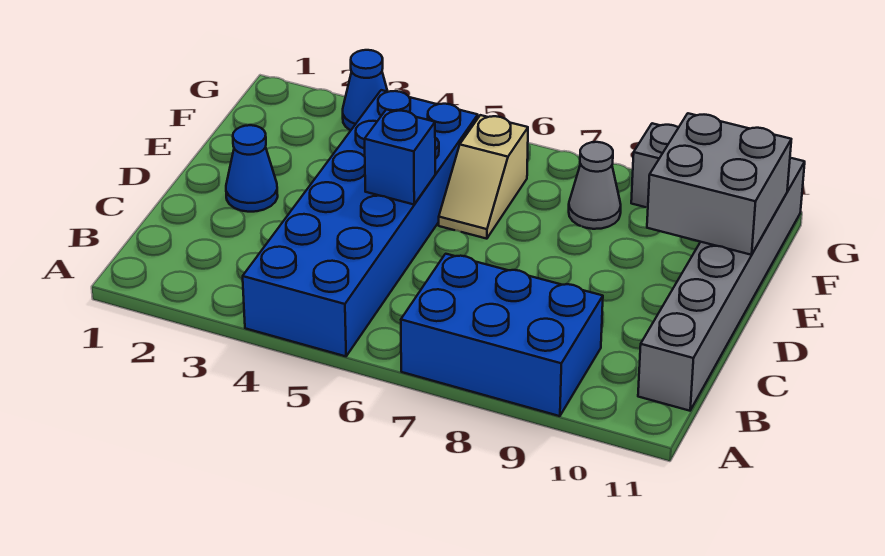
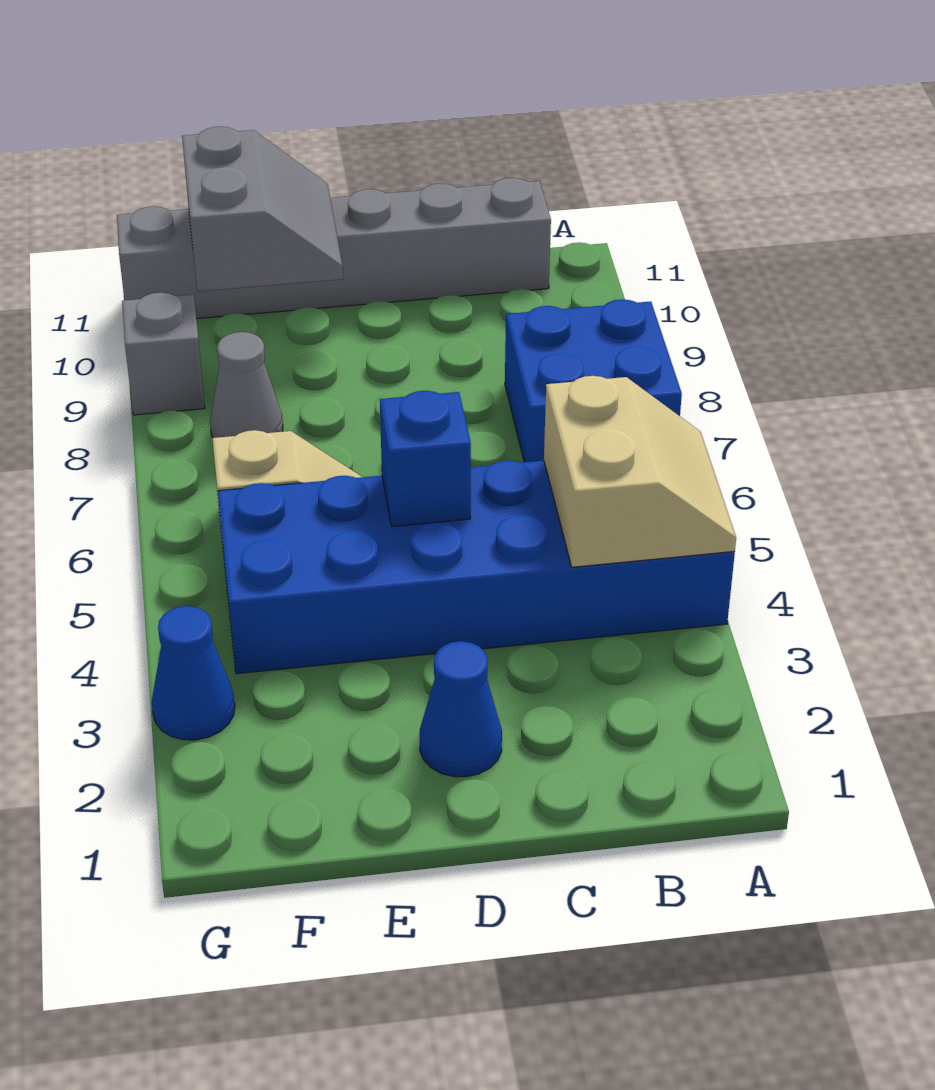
none -> tan slope A4:B5 level 2 top B
blue brick A7:B9 level 1 -> blue brick A7:B8 level 1
grey brick E10:F11 level 2 -> grey slope E10:F11 level 2 top F

